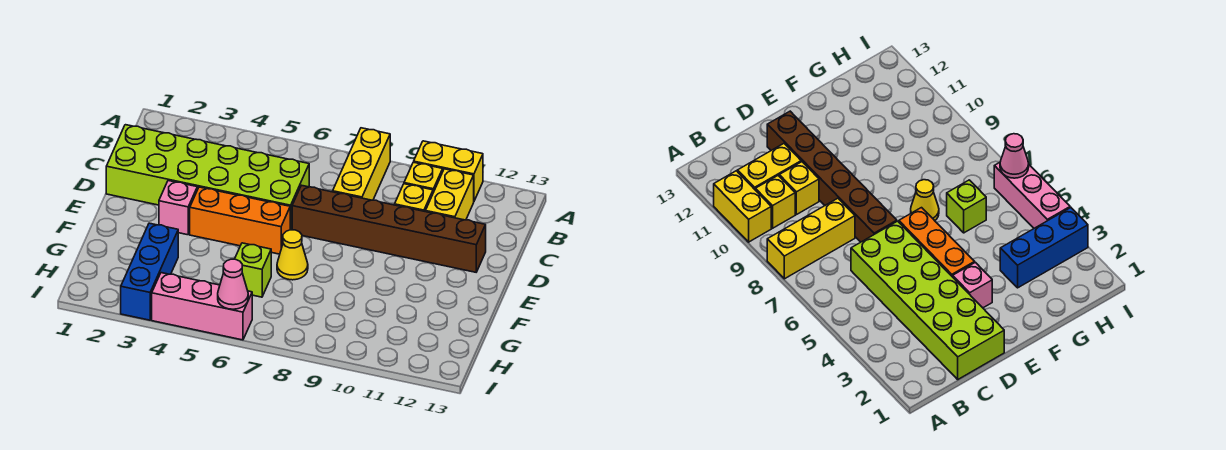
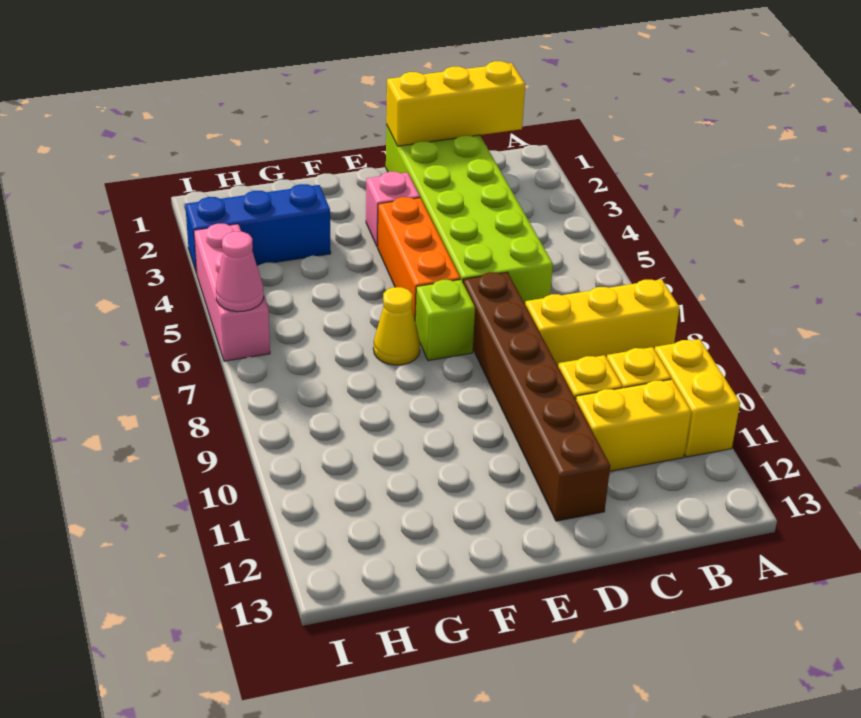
none -> yellow brick B1:D1 level 2
lime brick G6 level 1 -> lime brick E7 level 1

